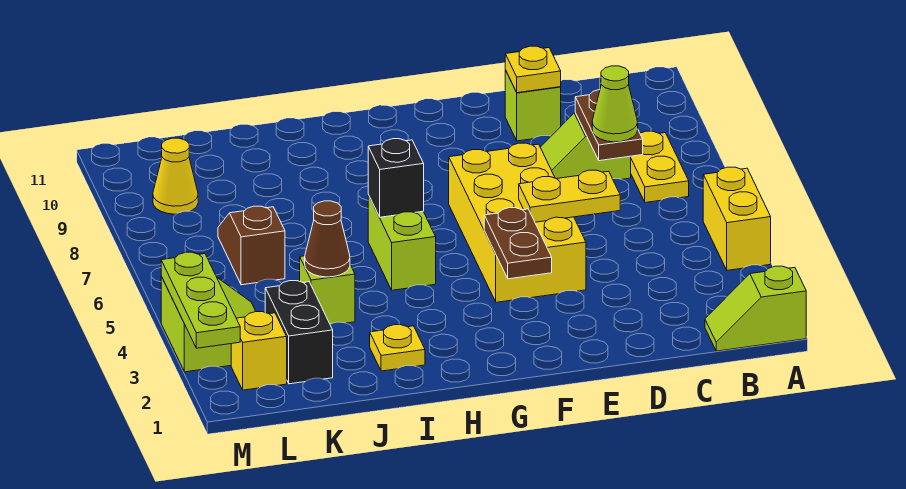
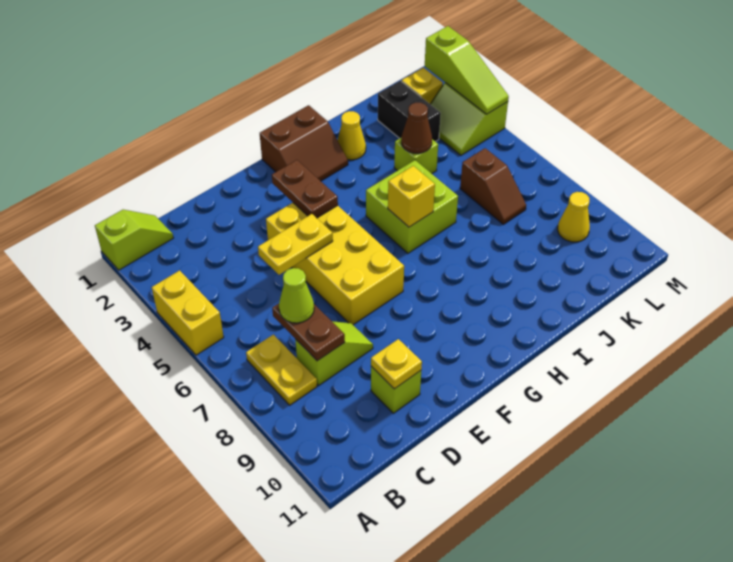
none -> brown slope G1:H2 level 1 top 1
lime brick H5:H6 level 1 -> lime brick H5:I6 level 1
black brick H6 level 2 -> yellow brick H6 level 2
yellow plate I2 level 1 -> yellow cone I2 level 1
lime plate M2:M4 level 2 -> lime slope M2:M4 level 2 top 2

